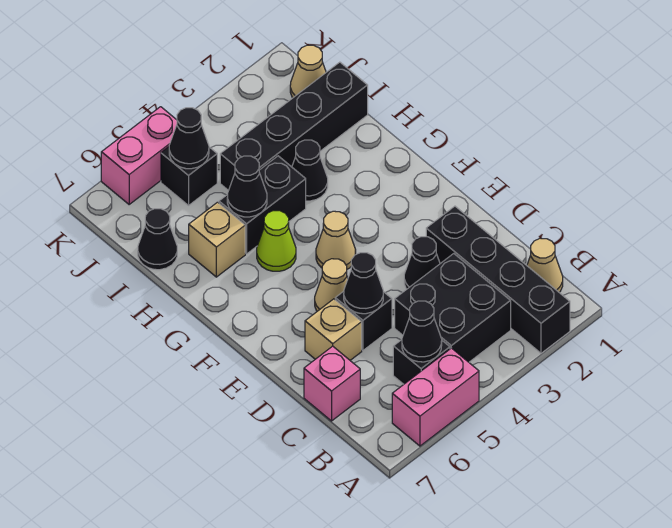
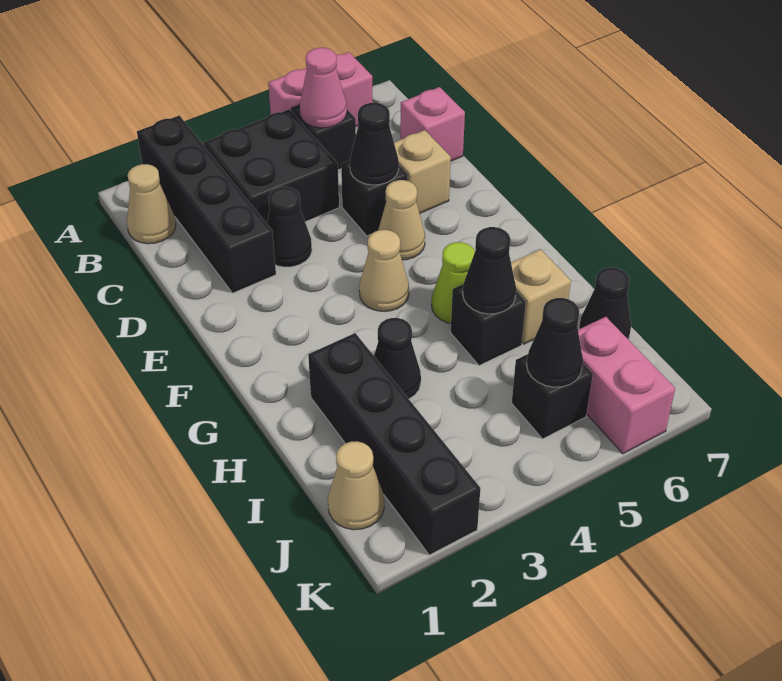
black cone B5 level 2 -> pink cone B5 level 2
black brick H4:H5 level 1 -> black brick H5 level 1
black brick I1:I4 level 1 -> black brick H2:K2 level 1
pink brick K5:K6 level 1 -> pink brick J6:K6 level 1

